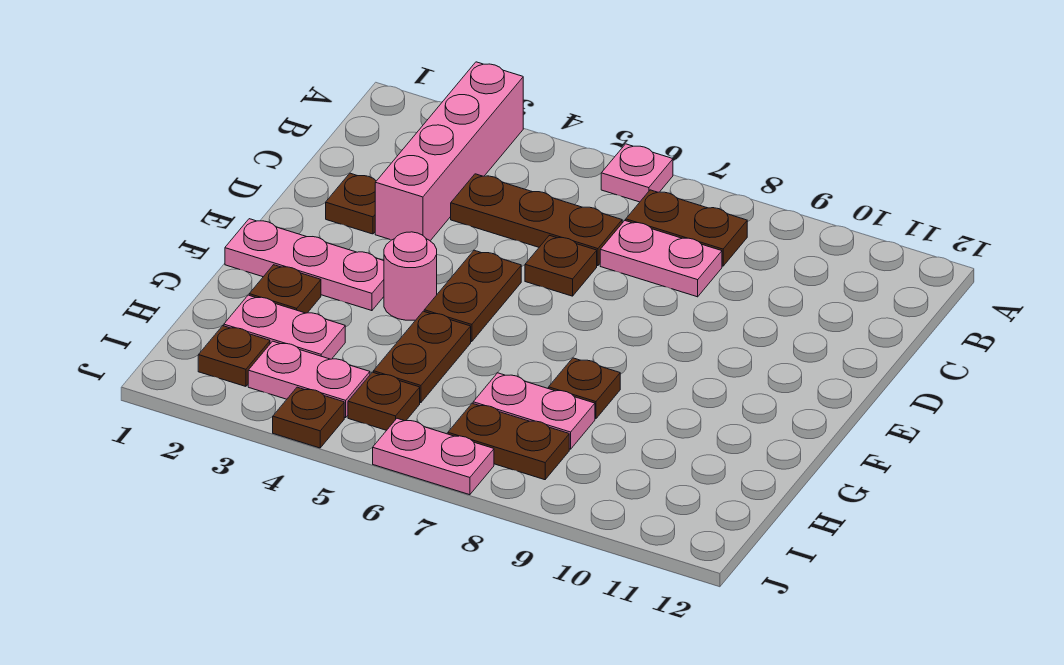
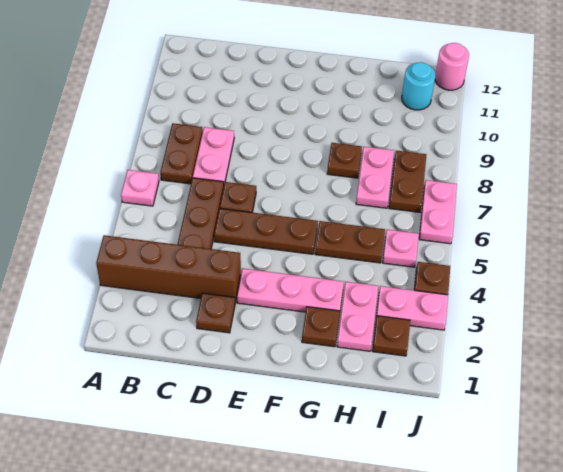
pink brick A3:D3 level 1 -> brown brick A3:D3 level 1
brown plate E5:F5 level 1 -> brown plate D5:F5 level 1
pink plate F1:F3 level 1 -> pink plate E3:G3 level 1
pink round brick F4 level 1 -> pink round brick J12 level 1
pink plate I3:I4 level 1 -> pink plate I3:J3 level 1
brown plate I5 level 1 -> pink plate I5 level 1
none -> cyan round brick I11 level 1

